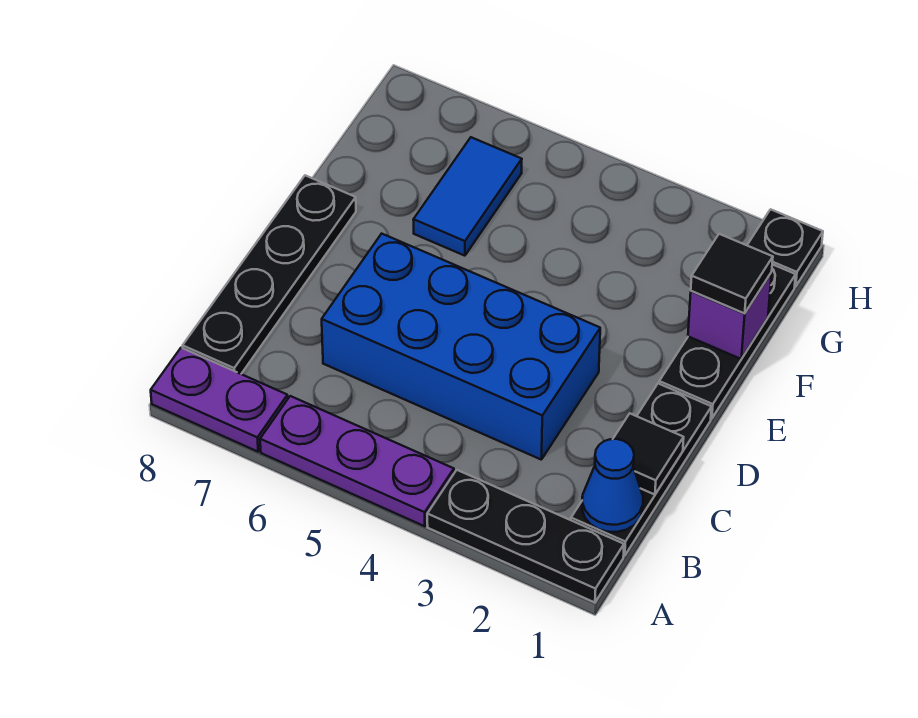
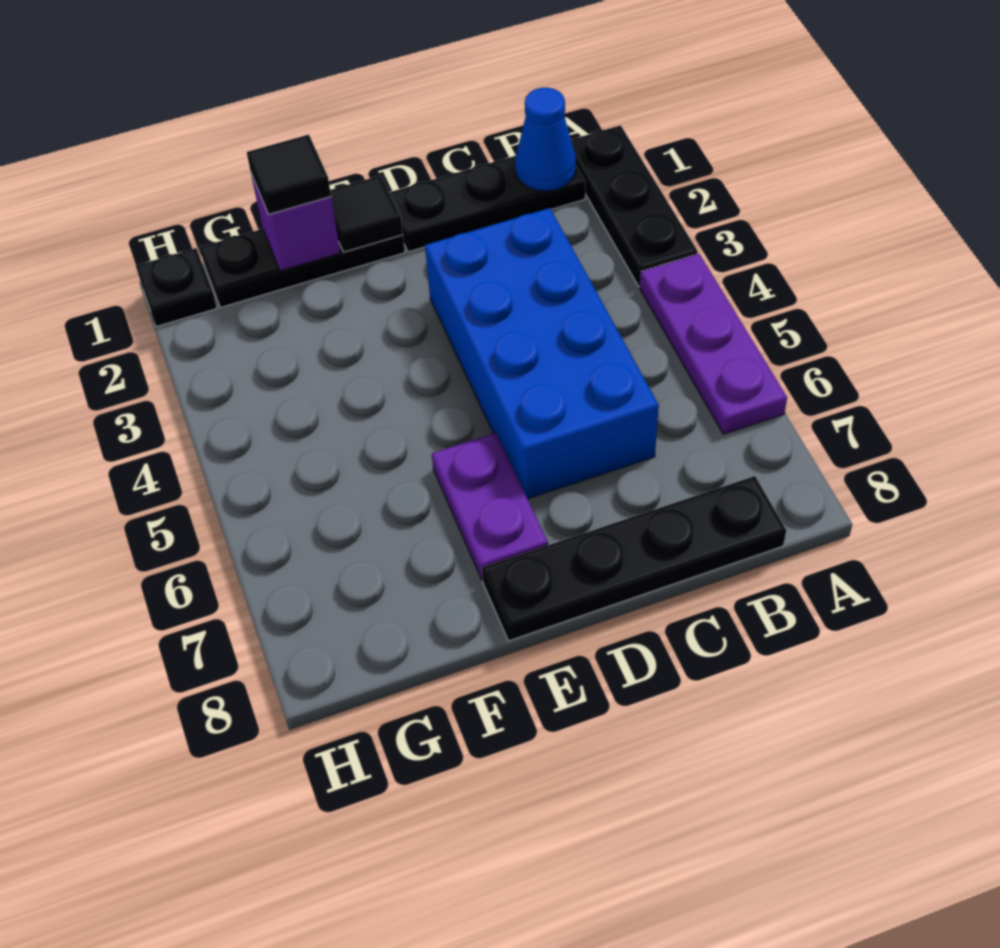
purple plate A7:A8 level 1 -> purple plate E6:E7 level 1
black tile C1 level 2 -> black tile E1 level 2
blue tile F6:G6 level 1 -> none

